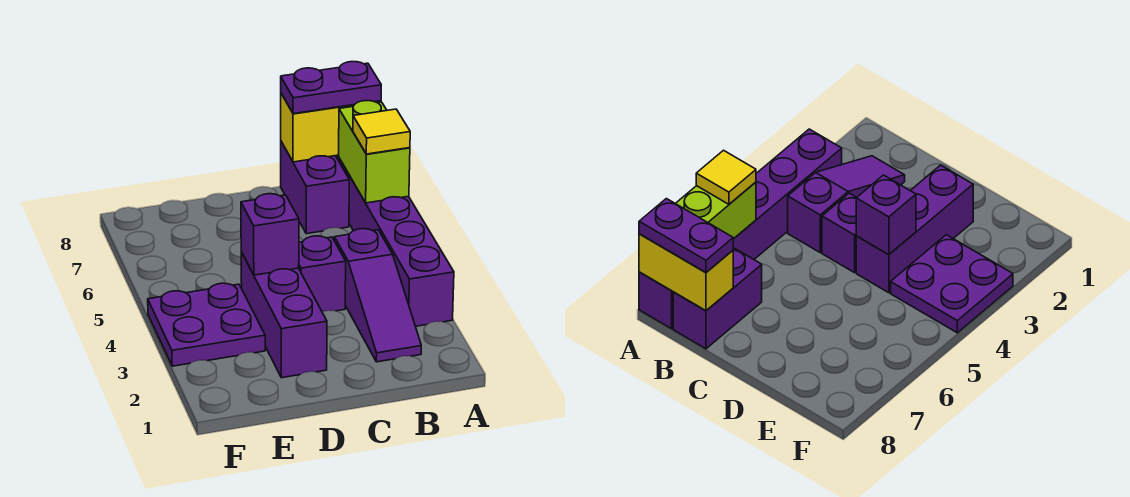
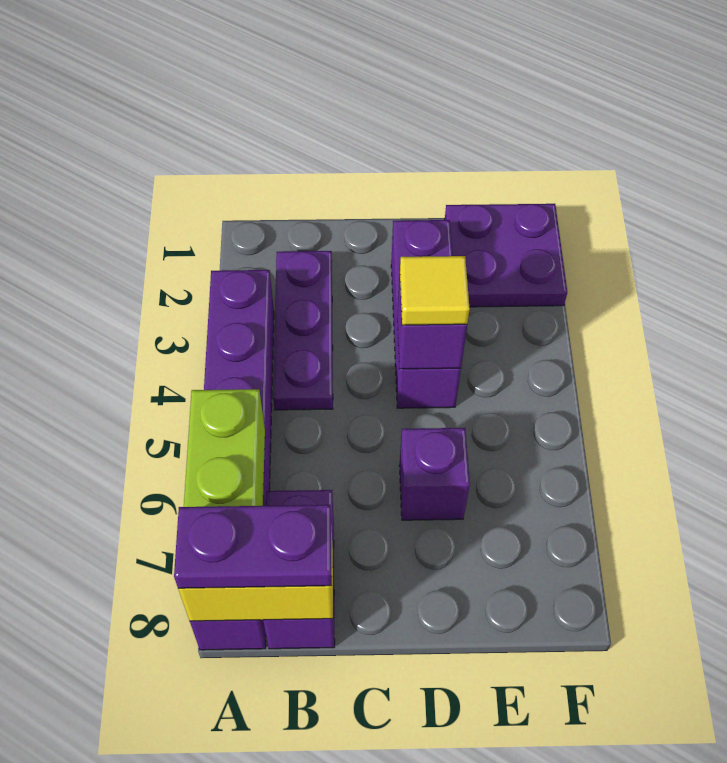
yellow tile A6 level 3 -> yellow tile D4 level 3
purple slope B2:B4 level 1 top 4 -> purple plate B2:B4 level 1
purple brick C4 level 1 -> purple brick D6 level 1
purple plate E3:F4 level 1 -> purple plate E1:F2 level 1

